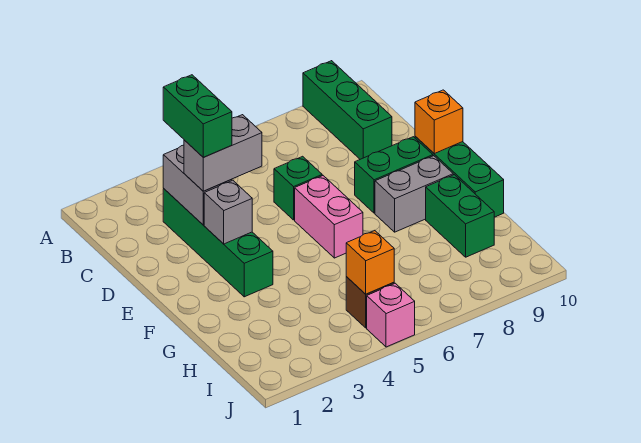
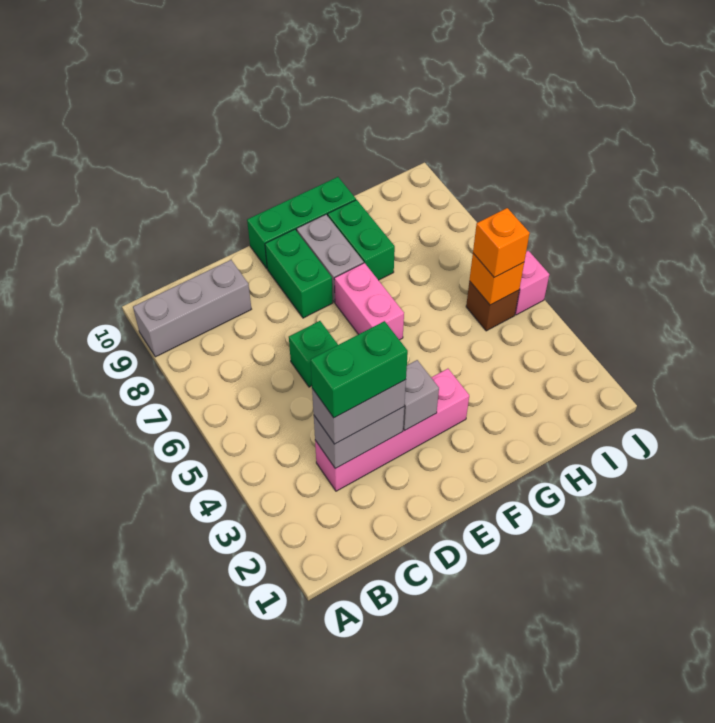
green brick A9:C9 level 1 -> grey brick A9:C9 level 1
green brick C3:F3 level 1 -> pink brick C3:F3 level 1
grey brick D3:D4 level 3 -> grey brick C3:D3 level 3
pink brick E6:F6 level 1 -> pink brick F6:F7 level 1
orange brick E10 level 2 -> orange brick I5 level 3
green brick G9:H9 level 1 -> green brick G8:G9 level 1

